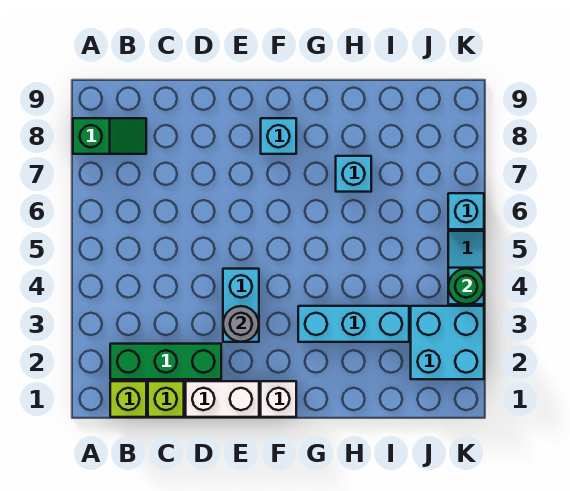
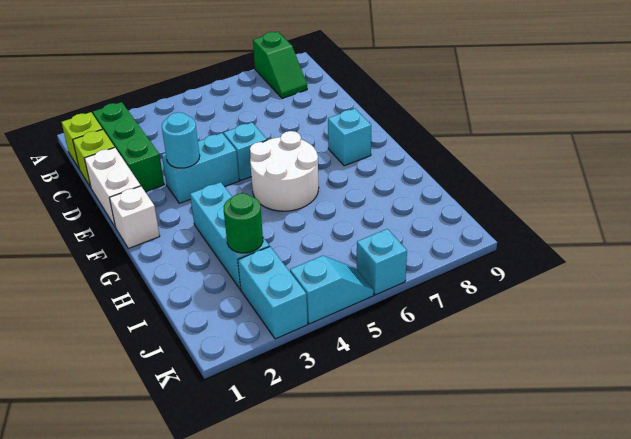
grey round brick E3 level 2 -> cyan round brick E3 level 2
none -> white round brick F5:G6 level 1
cyan brick H7 level 1 -> cyan brick E5 level 1
cyan brick J2:K3 level 1 -> cyan brick J3:K3 level 1
green round brick K4 level 2 -> green round brick I3 level 2

